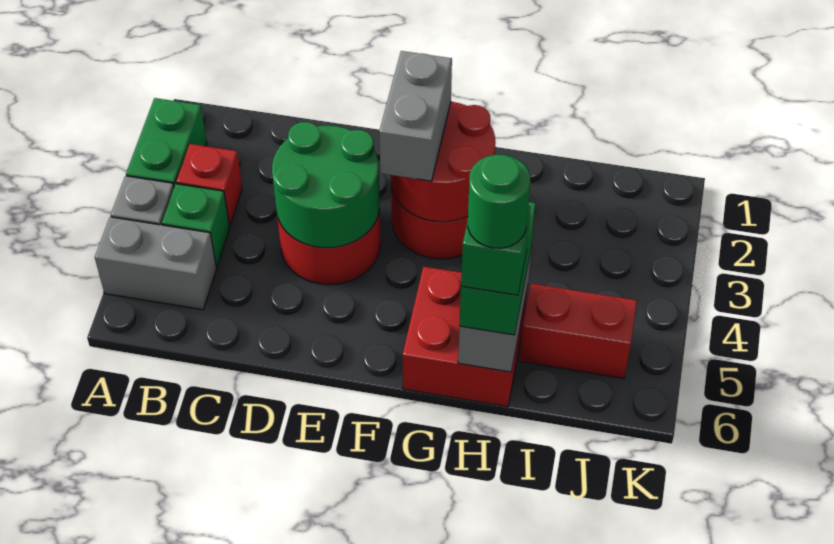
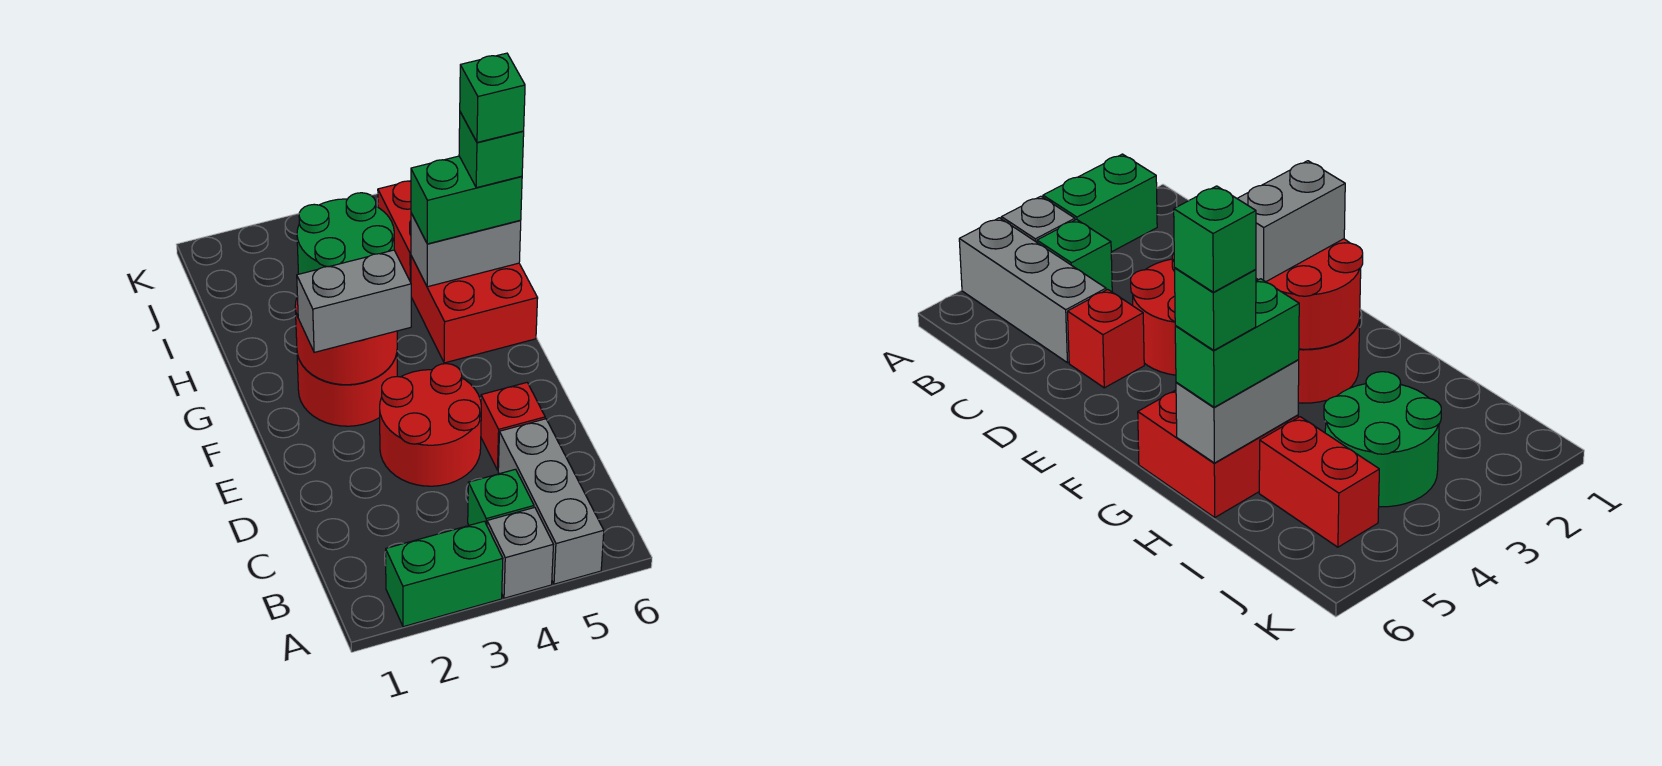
grey brick A5:B5 level 1 -> grey brick A5:C5 level 1
red brick B3 level 1 -> red brick D5 level 1
green round brick D3:E4 level 2 -> green round brick I3:J4 level 1
green round brick H6 level 5 -> green brick H6 level 5

